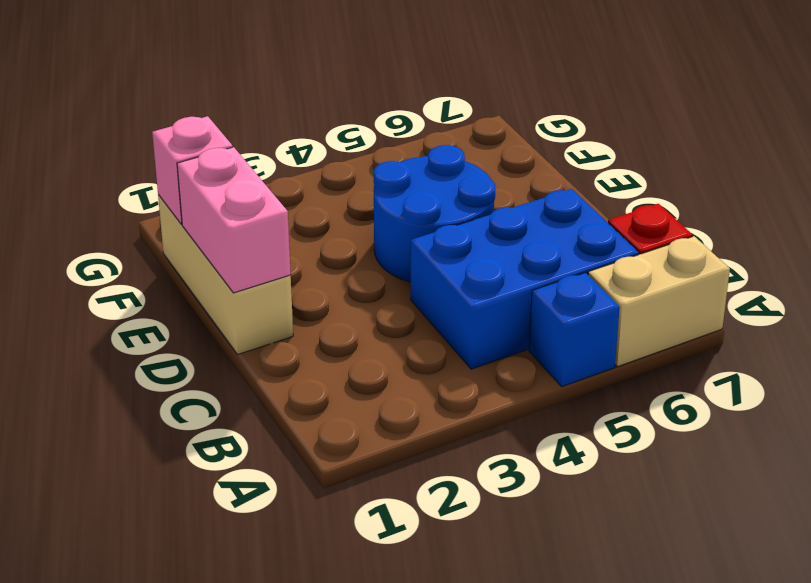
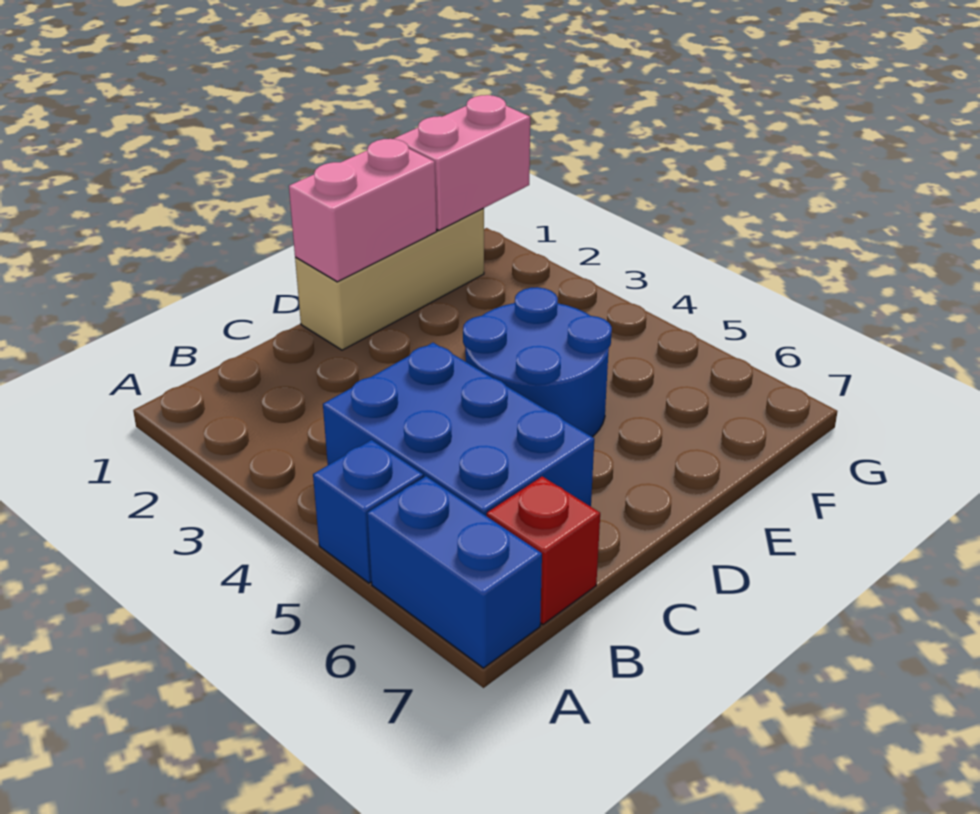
tan brick A6:A7 level 1 -> blue brick A6:A7 level 1
pink brick F1 level 2 -> pink brick F1:G1 level 2

